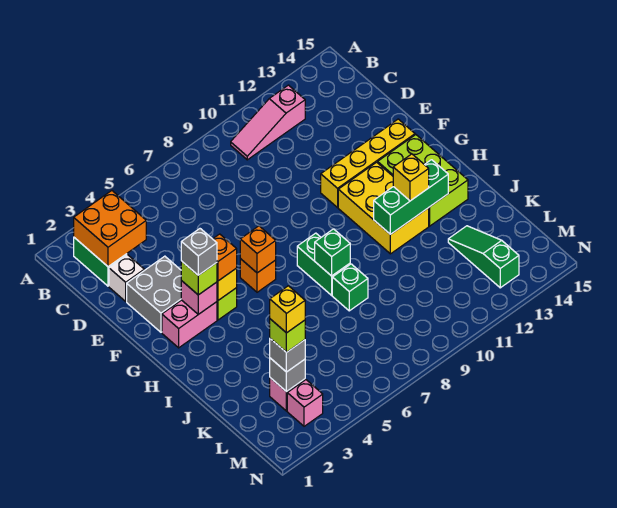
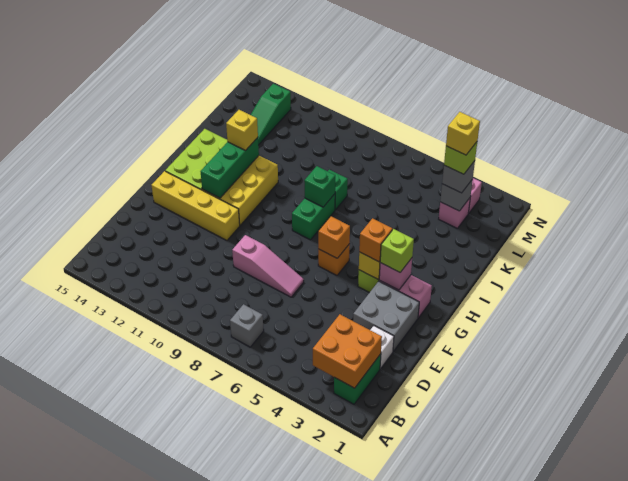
pink slope B10:B12 level 1 top 12 -> pink slope E7:E9 level 1 top 9
grey brick G3 level 4 -> grey brick B7 level 1
green brick I11:I13 level 2 -> green brick G12:I12 level 2

